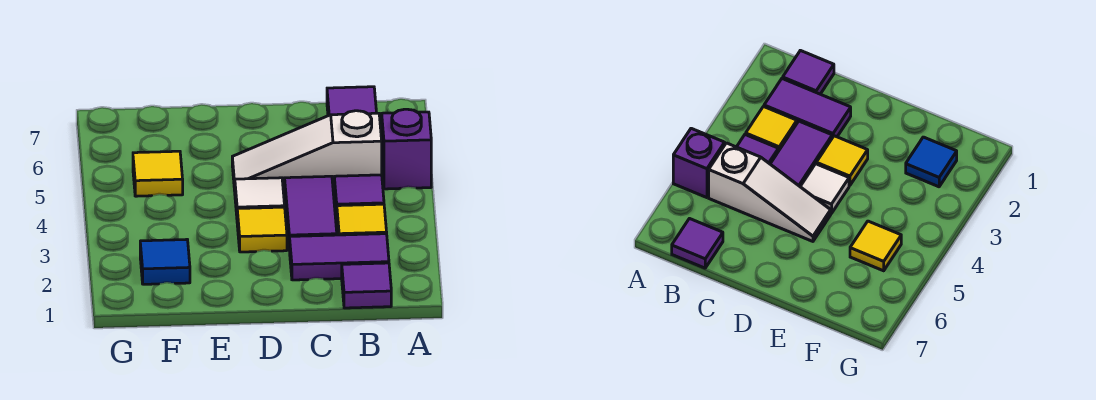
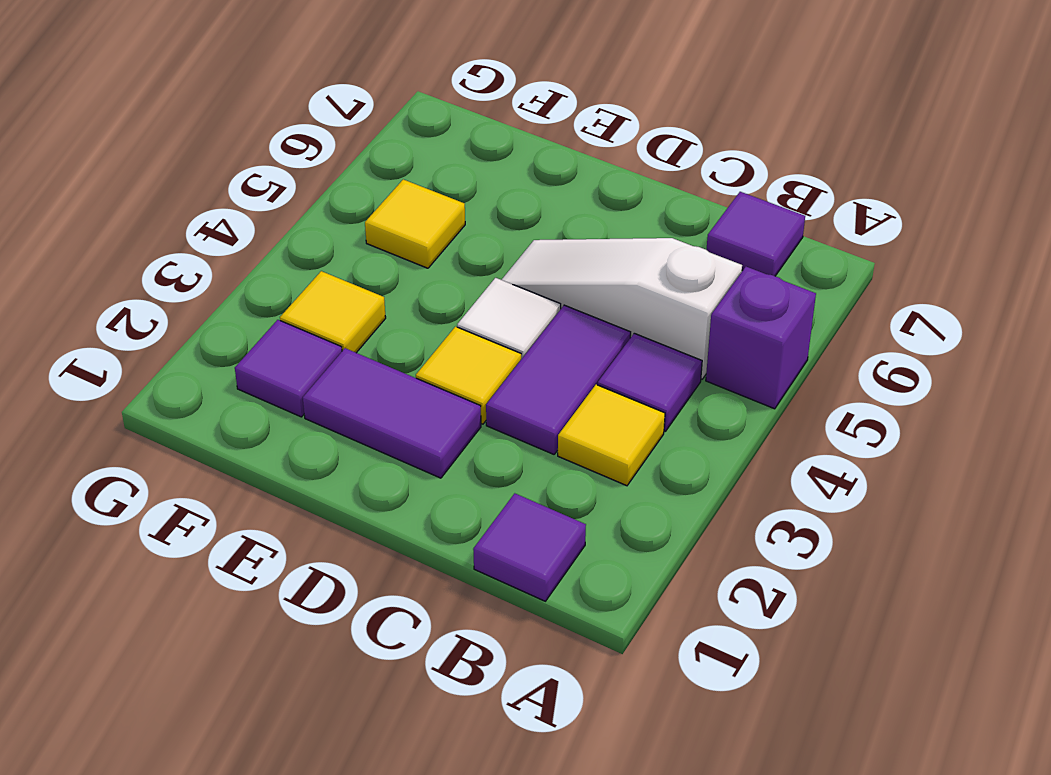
purple tile B2:C2 level 1 -> purple tile D2:E2 level 1
blue tile F2 level 1 -> purple tile F2 level 1
none -> yellow tile F3 level 1

